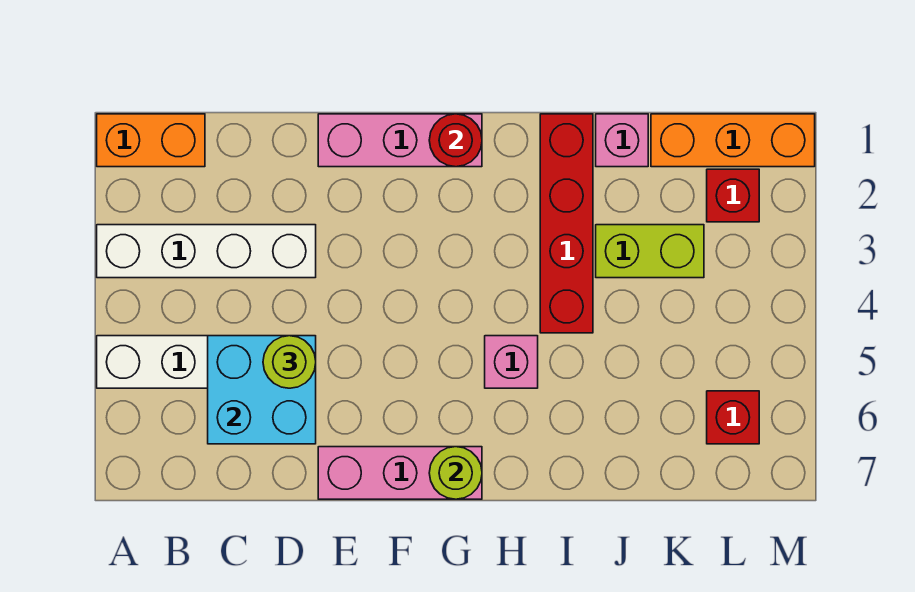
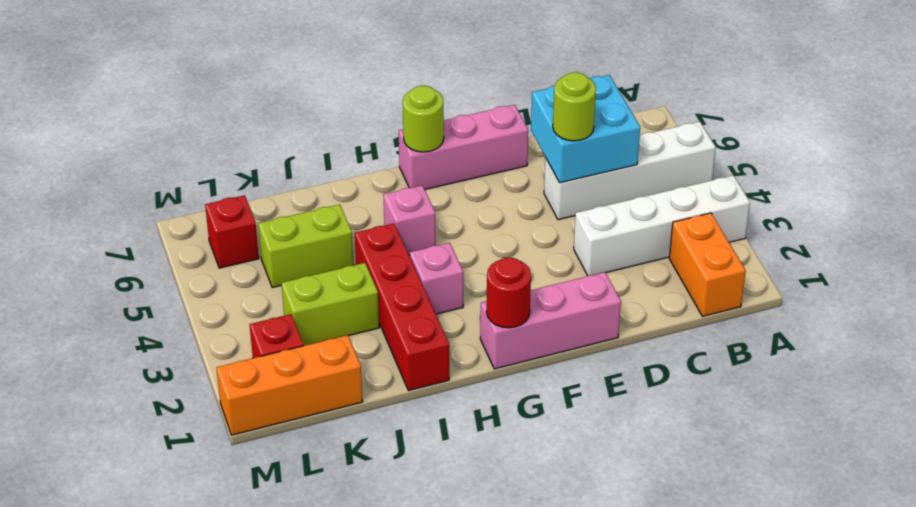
orange brick A1:B1 level 1 -> orange brick B1:B2 level 1
pink brick J1 level 1 -> pink brick H3 level 1
none -> lime brick J5:K5 level 1

